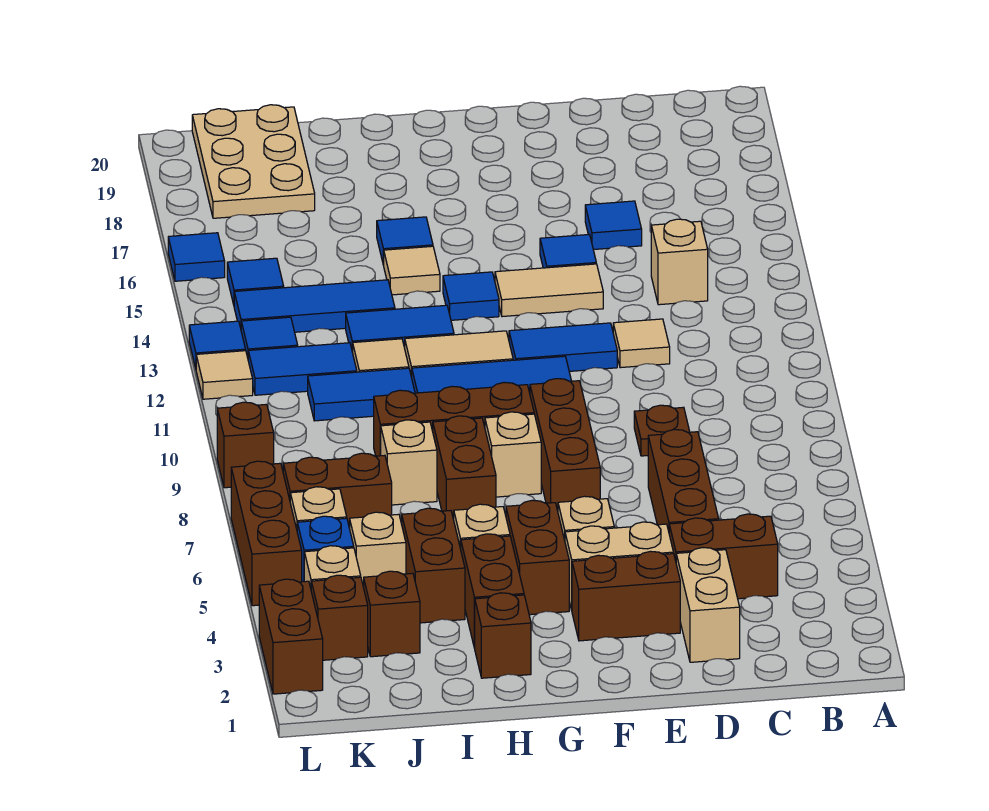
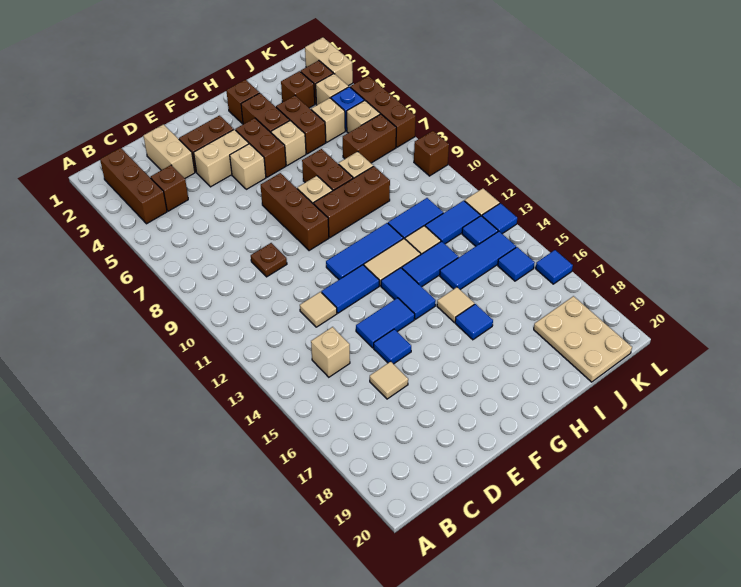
brown brick C4:D4 level 1 -> brown brick C4 level 1
brown brick D5:D7 level 1 -> brown brick B2:B4 level 1
blue tile D16 level 1 -> tan tile D16 level 1
tan tile E14:F14 level 1 -> blue tile E14:F14 level 1
blue tile G14 level 1 -> blue tile G13:G14 level 1
brown brick L2:L3 level 1 -> tan brick L2:L3 level 1

